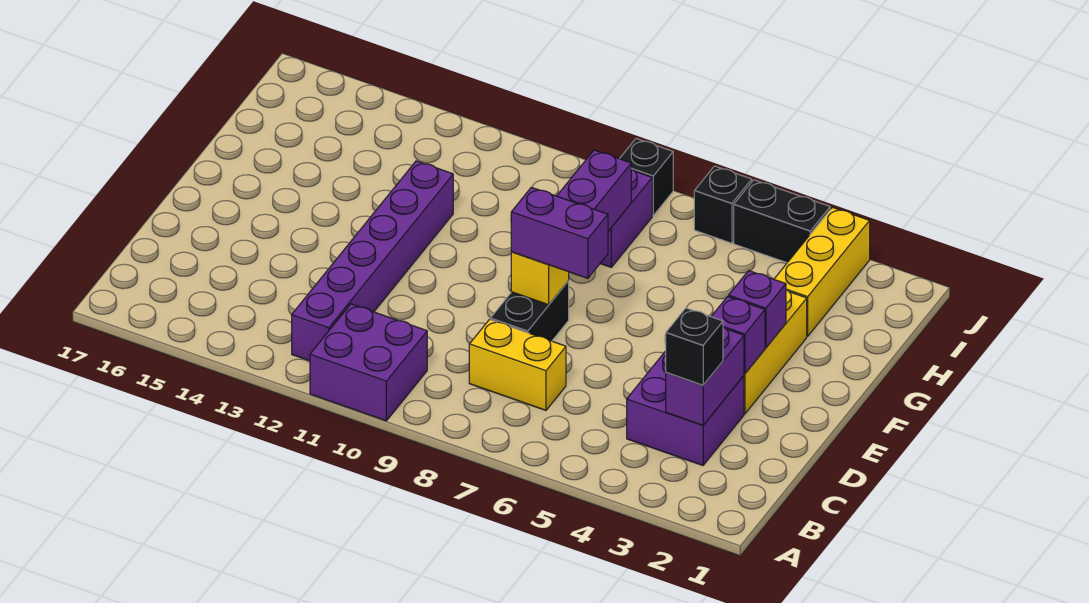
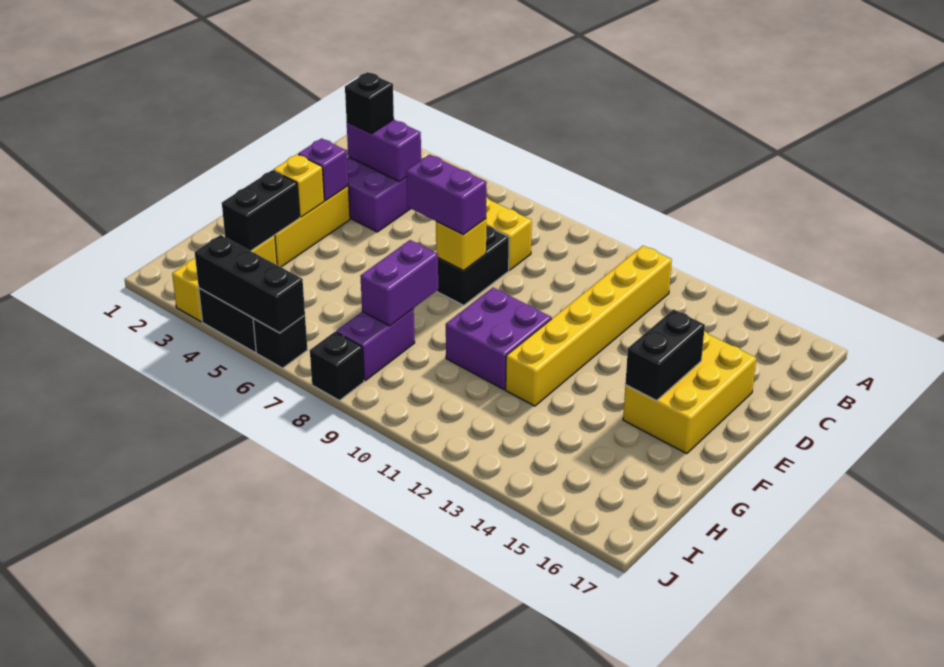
purple brick A10:B11 level 1 -> purple brick F10:G11 level 1
purple brick B12:G12 level 1 -> yellow brick B12:G12 level 1
purple brick C3:D3 level 2 -> purple brick C3:C4 level 2
none -> yellow brick D15:F16 level 1
none -> black brick E15:F15 level 2
purple brick F3 level 2 -> yellow brick F3 level 2
none -> black brick G3:H3 level 2
none -> black brick J4:J6 level 2

